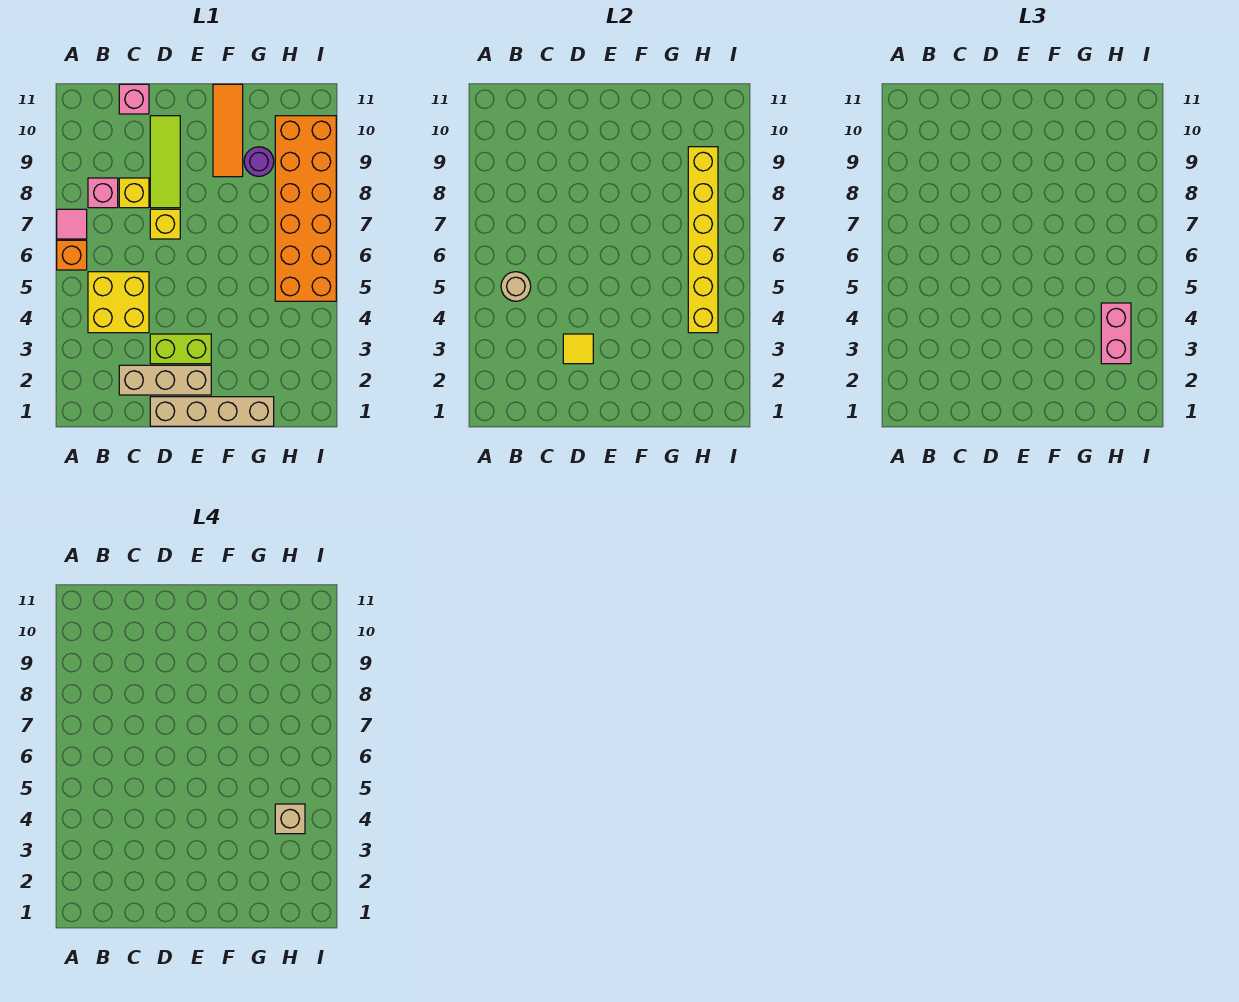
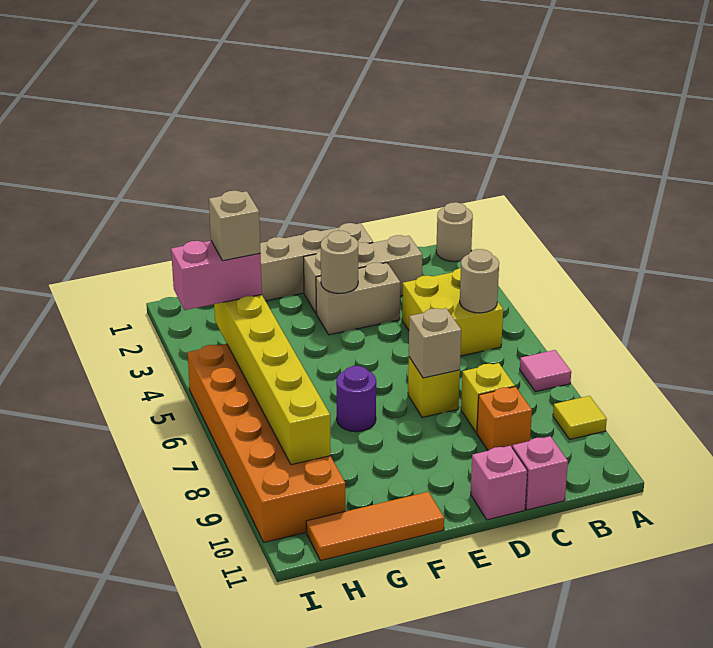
none -> tan round brick A1 level 1
orange brick A6 level 1 -> orange brick C9 level 1
pink brick B8 level 1 -> pink brick D11 level 1
lime brick D3:E3 level 1 -> tan brick D3:E3 level 1
yellow tile D3 level 2 -> yellow tile A9 level 1
none -> tan brick D7 level 2
lime tile D8:D10 level 1 -> none
none -> tan round brick E3 level 2
orange tile F9:F11 level 1 -> orange tile F11:H11 level 1
purple round brick G9 level 1 -> purple round brick F7 level 1
pink brick H3:H4 level 3 -> pink brick H4:I4 level 3

